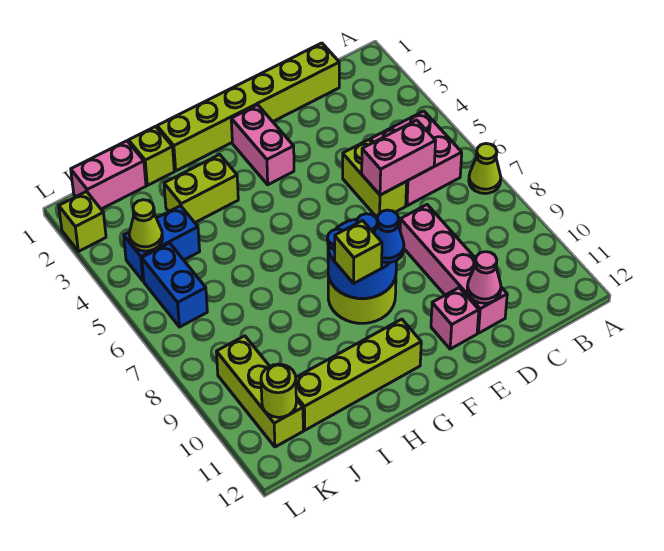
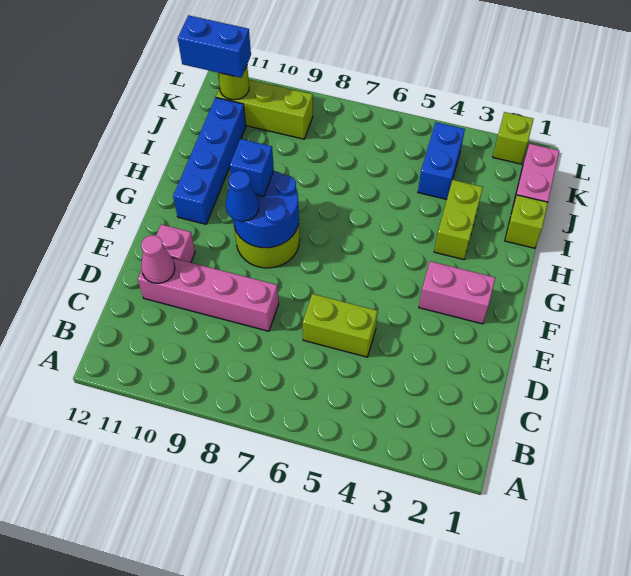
lime cone A7 level 1 -> none
pink brick B5:C6 level 1 -> none
lime brick C1:H1 level 1 -> none
pink brick C6:D6 level 2 -> none
lime brick G9 level 3 -> blue brick G9 level 3
lime brick G11:J11 level 1 -> blue brick G11:J11 level 1
lime cone K4 level 2 -> none
blue brick K5:K6 level 1 -> blue brick K11:K12 level 3

